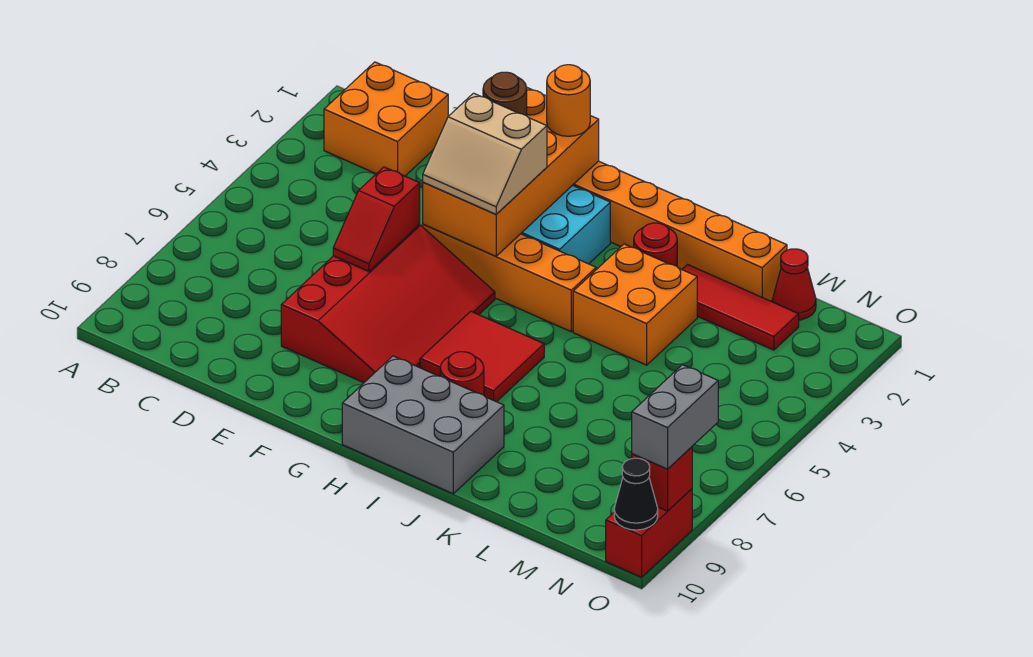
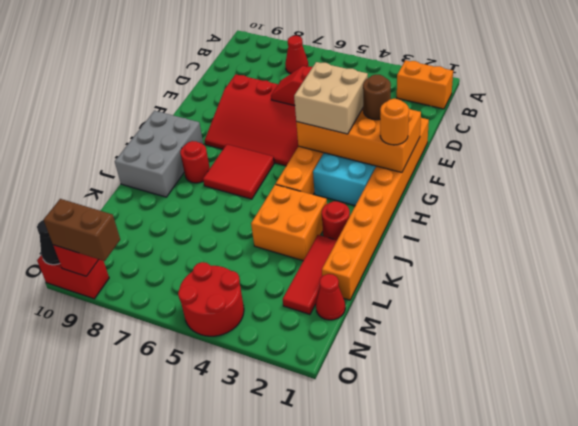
orange brick B1:C2 level 1 -> orange brick B1:B2 level 1
none -> red cone B7 level 1
tan slope F3:G4 level 3 top 3 -> tan brick F3:G4 level 3
none -> red round brick N4:O5 level 1
grey brick O8:O9 level 3 -> brown brick O8:O9 level 3

